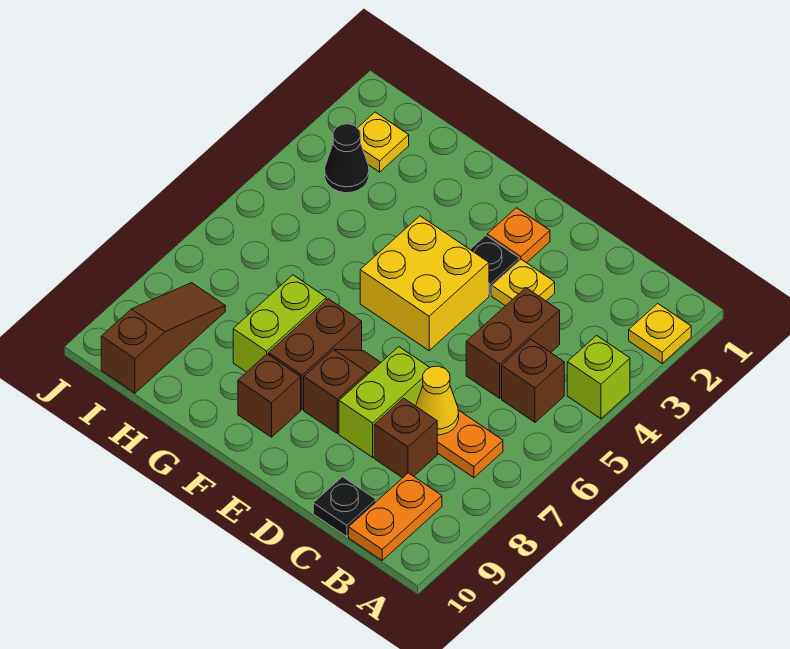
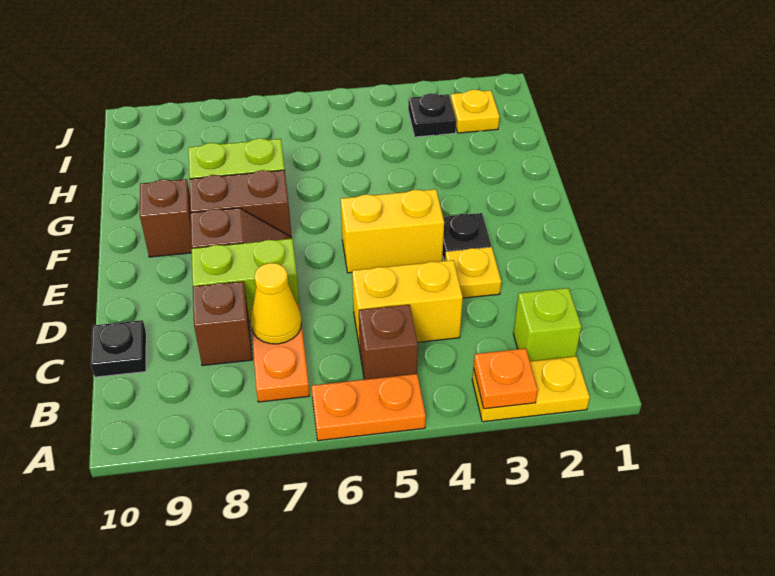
yellow plate A2 level 1 -> yellow plate A2:A3 level 1
lime brick A4 level 1 -> lime brick B2 level 1
orange plate B9:B10 level 1 -> orange plate A5:A6 level 1
brown brick C4:C5 level 1 -> yellow brick C4:C5 level 1
orange plate E2 level 1 -> orange plate A3 level 2
yellow brick E4:F5 level 1 -> yellow brick E4:E5 level 1
black cone I3 level 1 -> black plate I3 level 1
brown slope I8:I10 level 1 top 10 -> none

